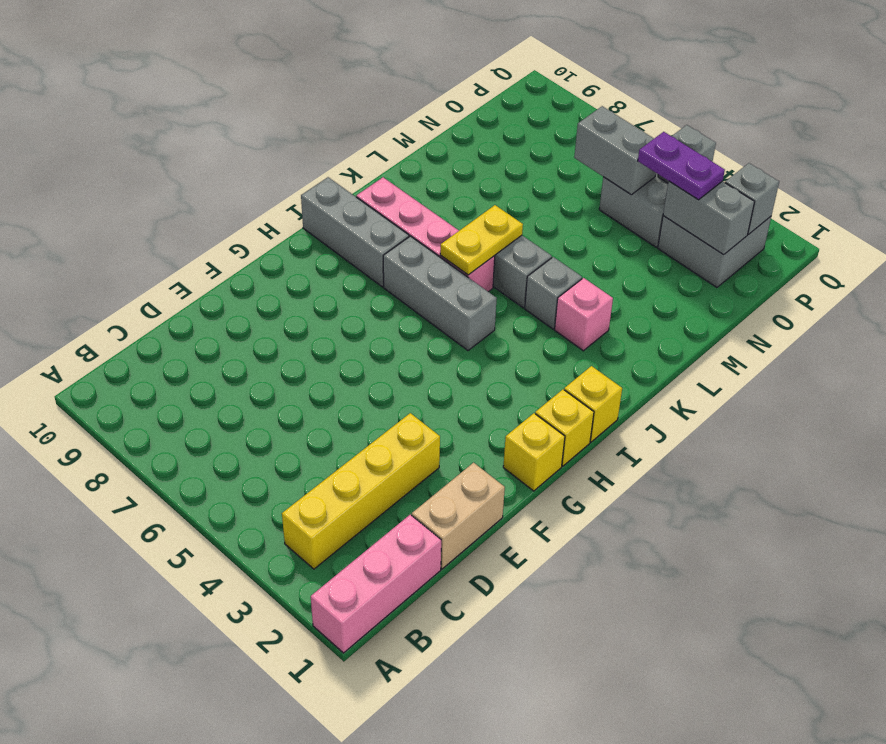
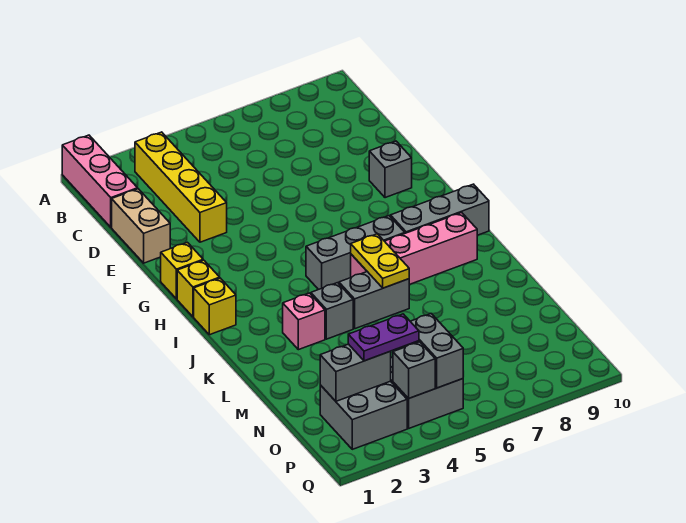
grey brick O5:O6 level 2 -> grey brick O5:P5 level 2
grey brick P2 level 2 -> grey brick F9 level 1

